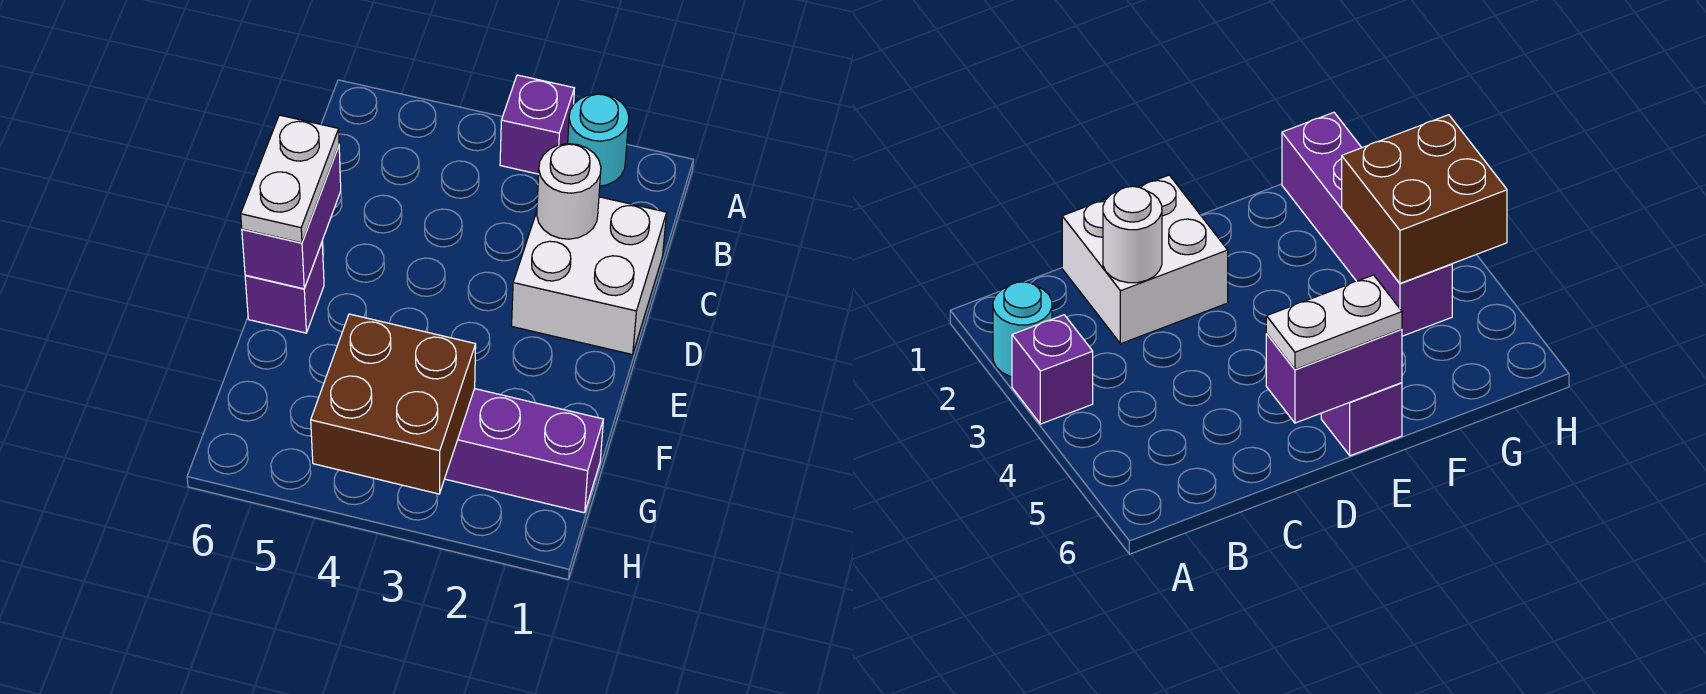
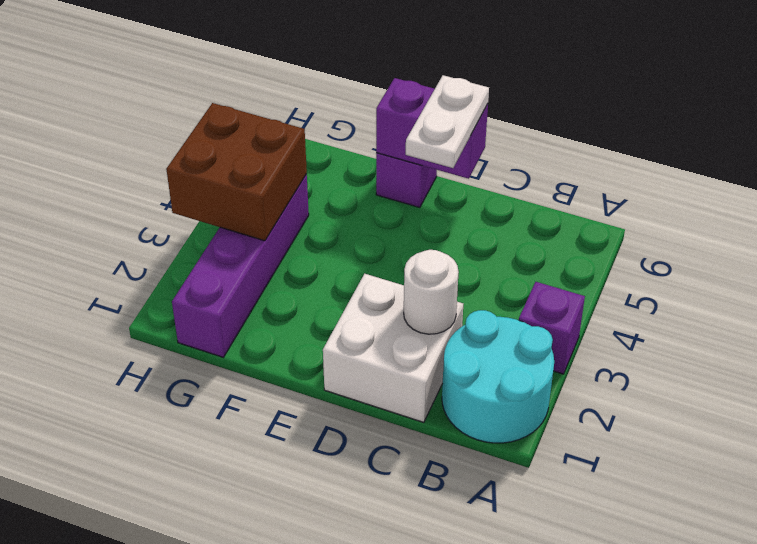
cyan round brick A2 level 1 -> cyan round brick A1:B2 level 1
white plate D6:E6 level 3 -> white plate D5:D6 level 3

